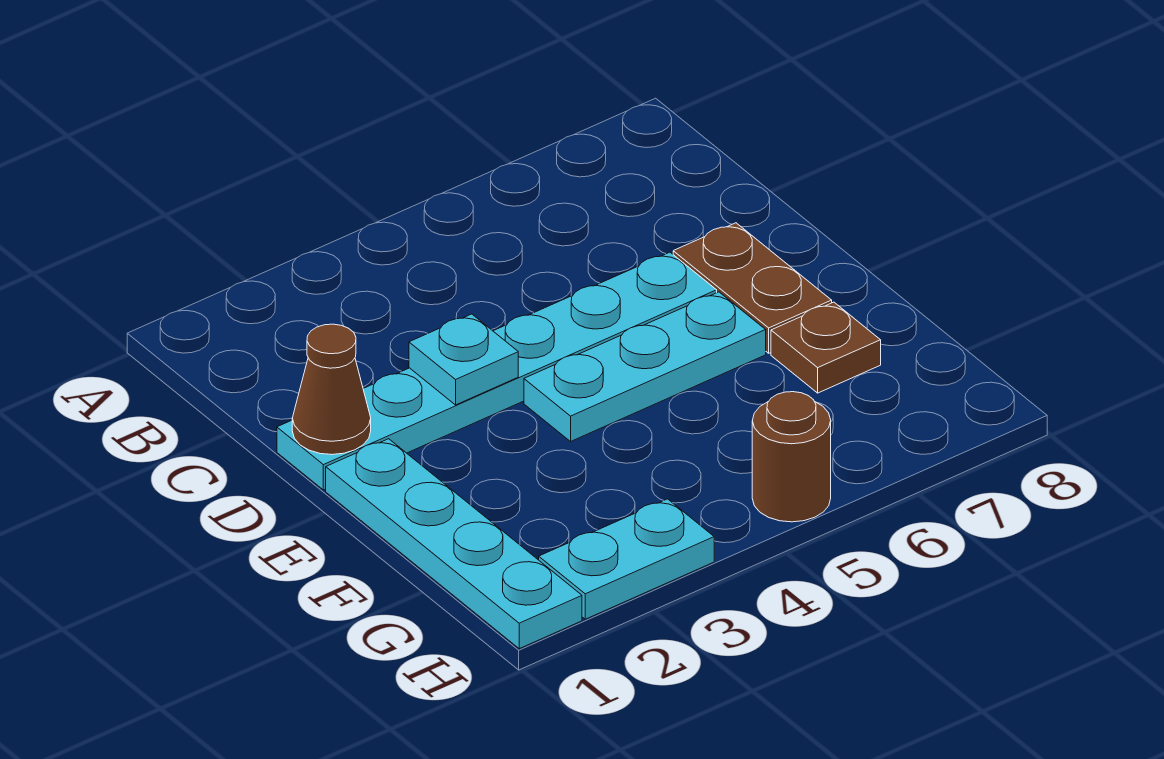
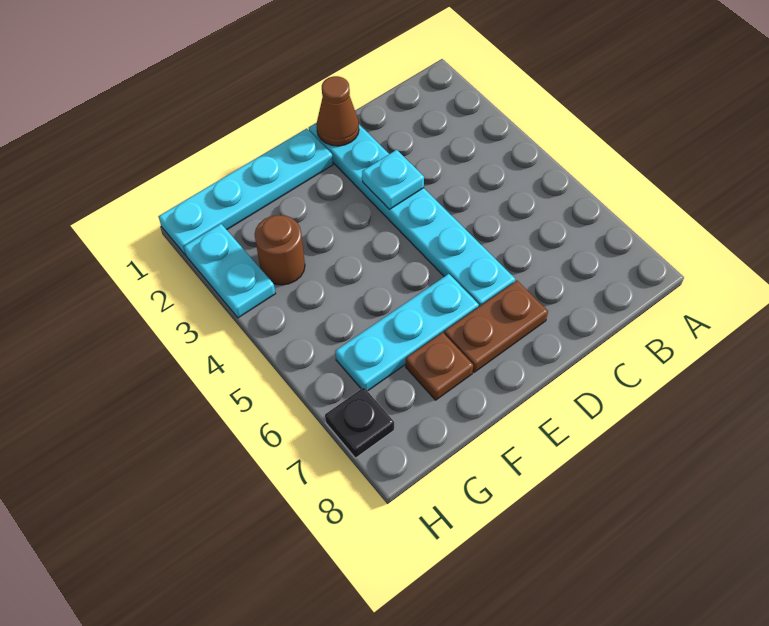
cyan plate E4:E6 level 1 -> cyan plate E6:G6 level 1
brown round brick H5 level 1 -> brown round brick G3 level 1
none -> black plate H7 level 1

